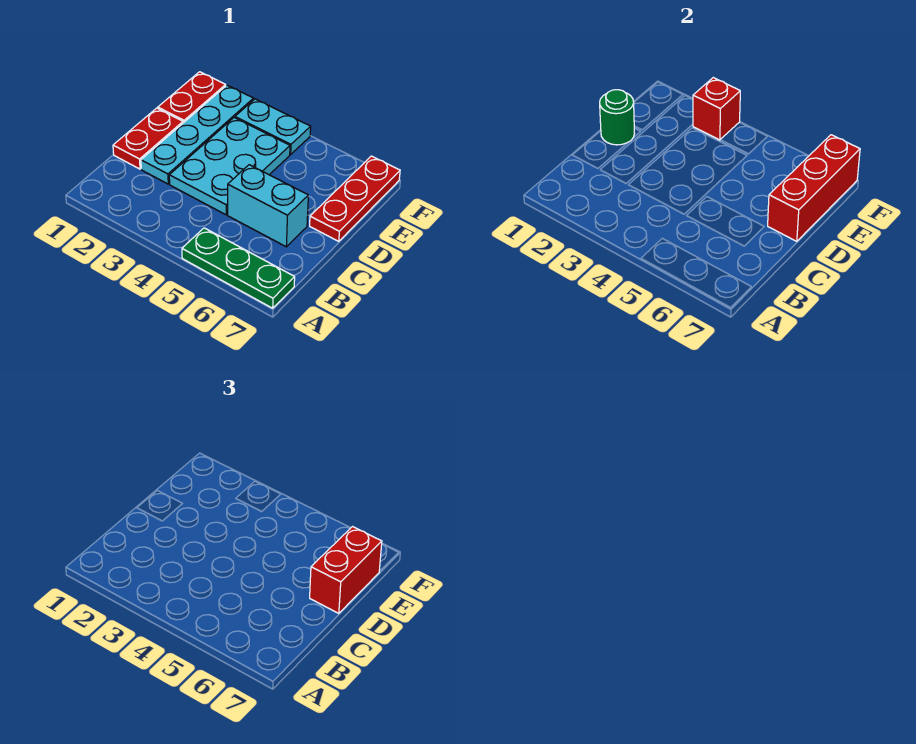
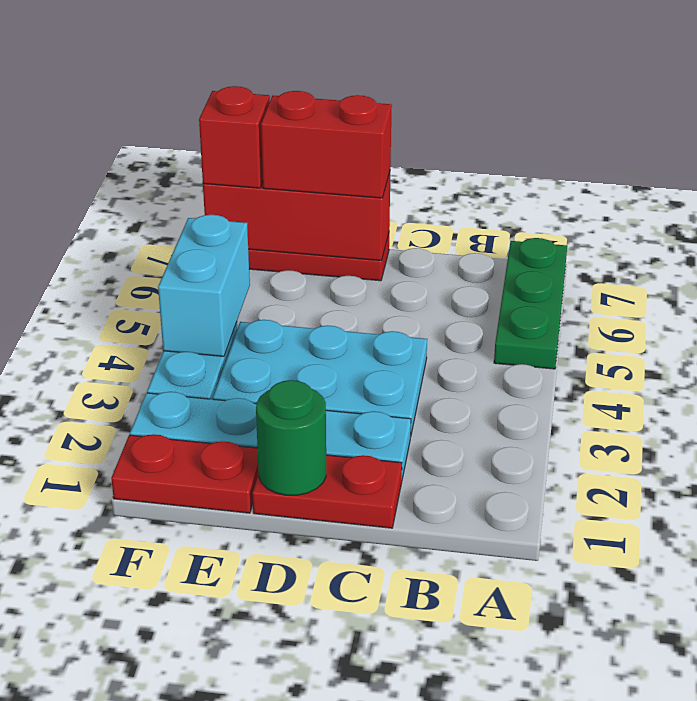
cyan brick C5:C6 level 1 -> cyan brick F4:F5 level 2
red brick F3 level 2 -> red brick F7 level 3

